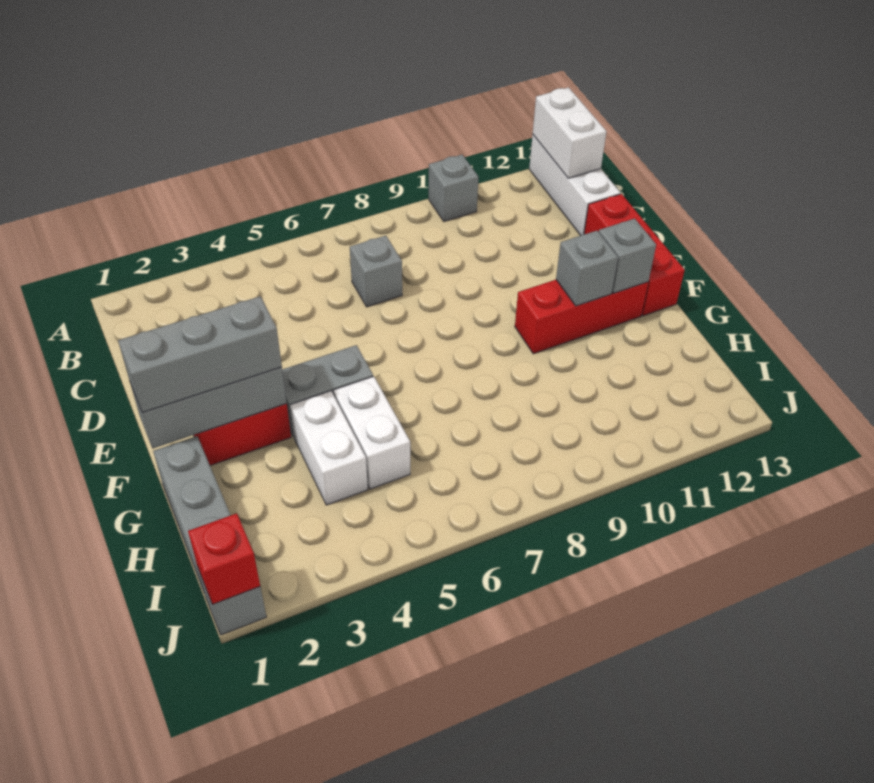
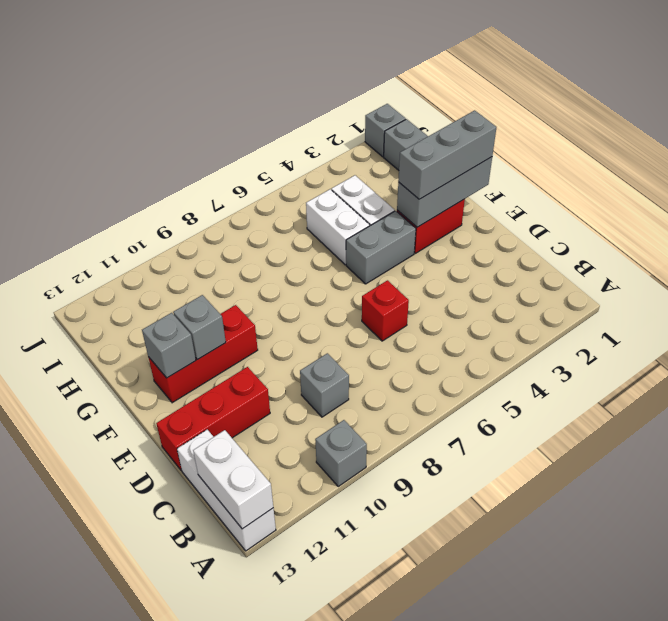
grey brick C7 level 1 -> grey brick C9 level 1
red brick D13:F13 level 1 -> red brick D11:D13 level 1
red brick J1 level 2 -> red brick D6 level 1

